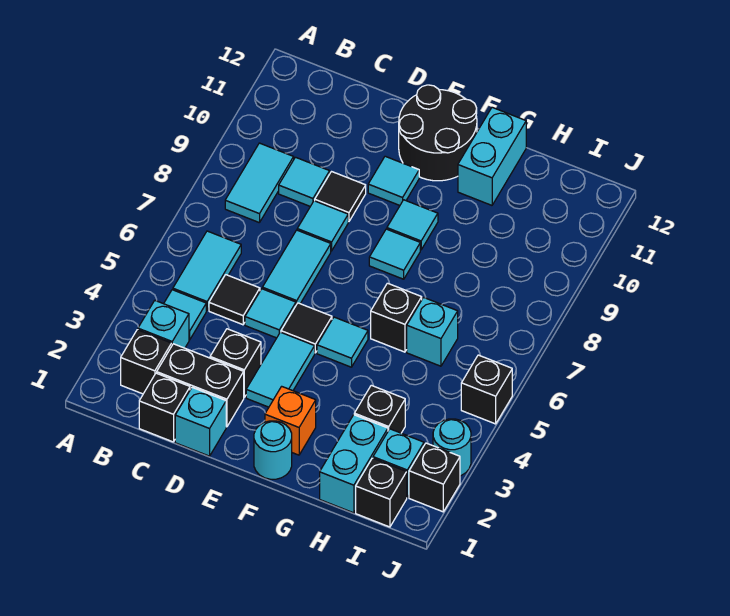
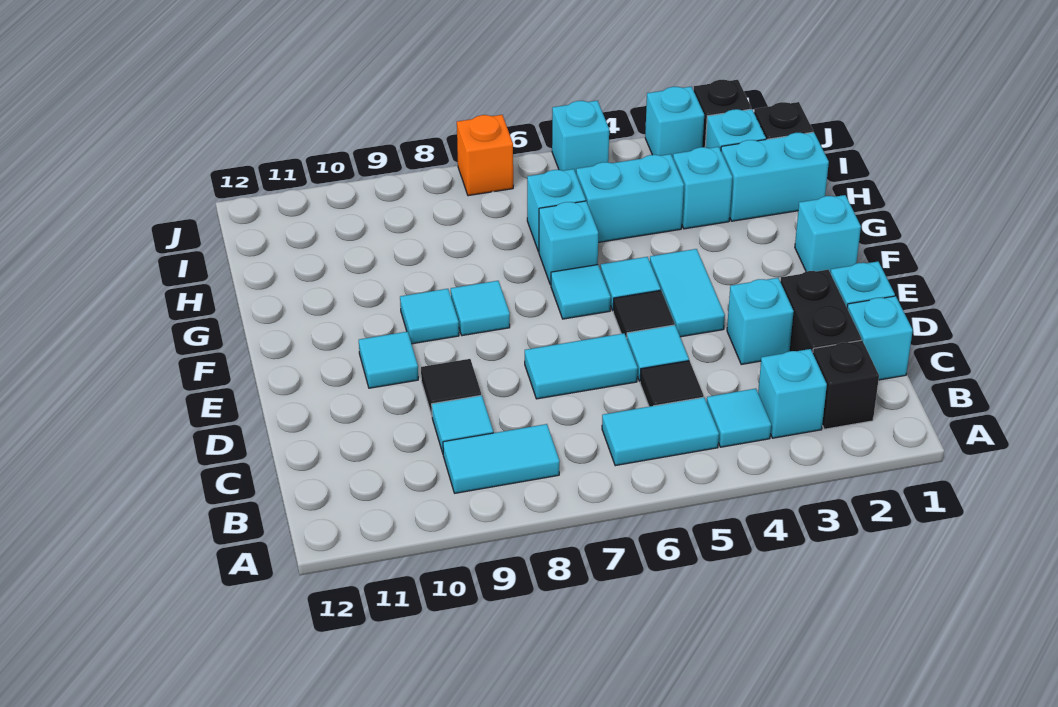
black brick C1 level 1 -> cyan brick C1 level 1
black brick D3 level 1 -> cyan brick D3 level 1
cyan tile D8 level 1 -> cyan tile F6 level 1
cyan tile E3:E4 level 1 -> cyan tile E4:F4 level 1
black round brick E11:F12 level 1 -> none
cyan round brick F1 level 1 -> cyan brick F1 level 1
orange brick F2 level 1 -> orange brick J7 level 1
black brick G6 level 1 -> cyan brick G6 level 1
cyan brick G11:G12 level 1 -> cyan brick H4:H5 level 1
black brick H3 level 1 -> cyan brick H3 level 1
cyan round brick J3 level 1 -> cyan brick J3 level 1
black brick J5 level 1 -> cyan brick J5 level 1

